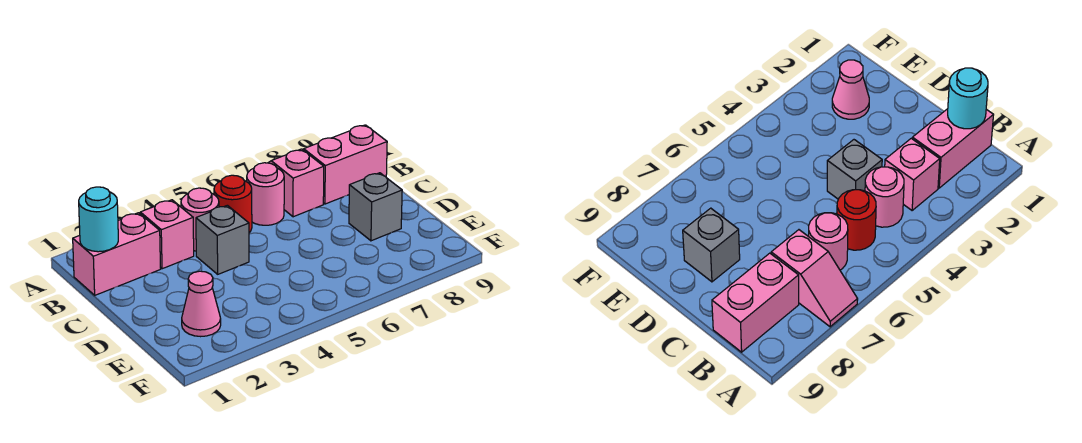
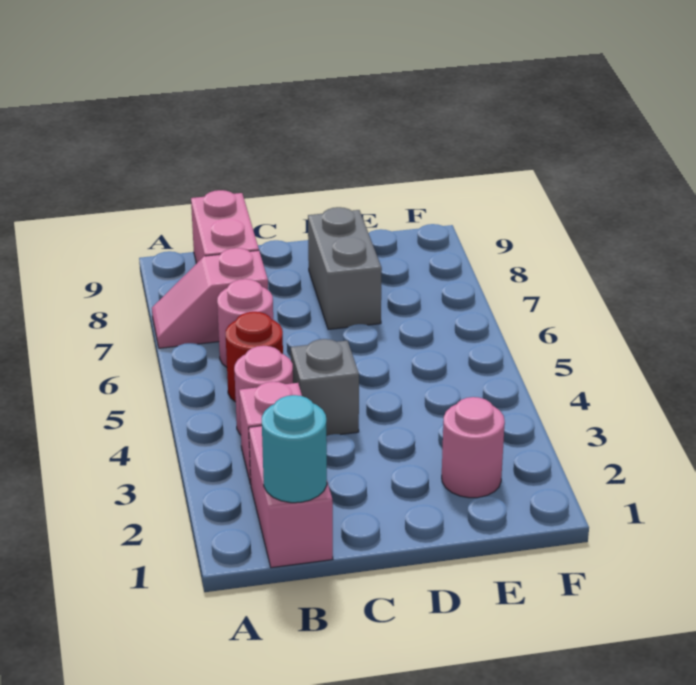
grey brick D8 level 1 -> grey brick D7:D8 level 1
pink cone E2 level 1 -> pink round brick E2 level 1

